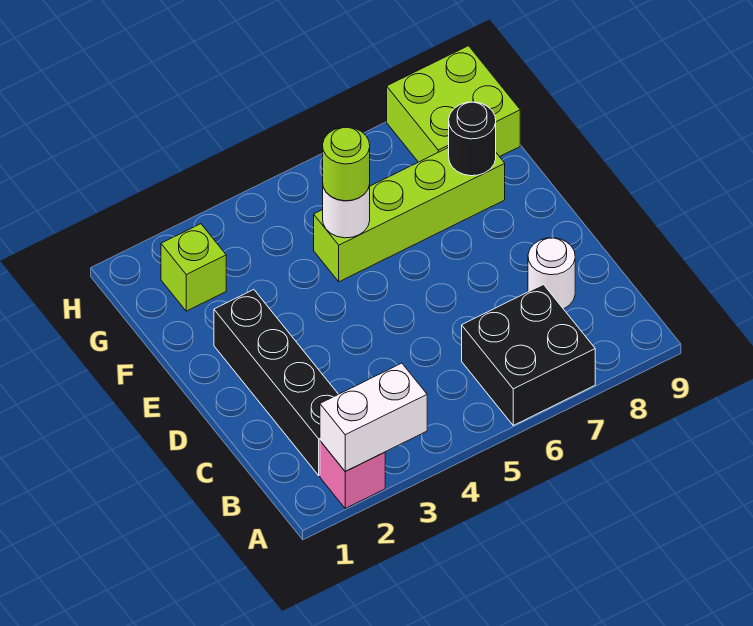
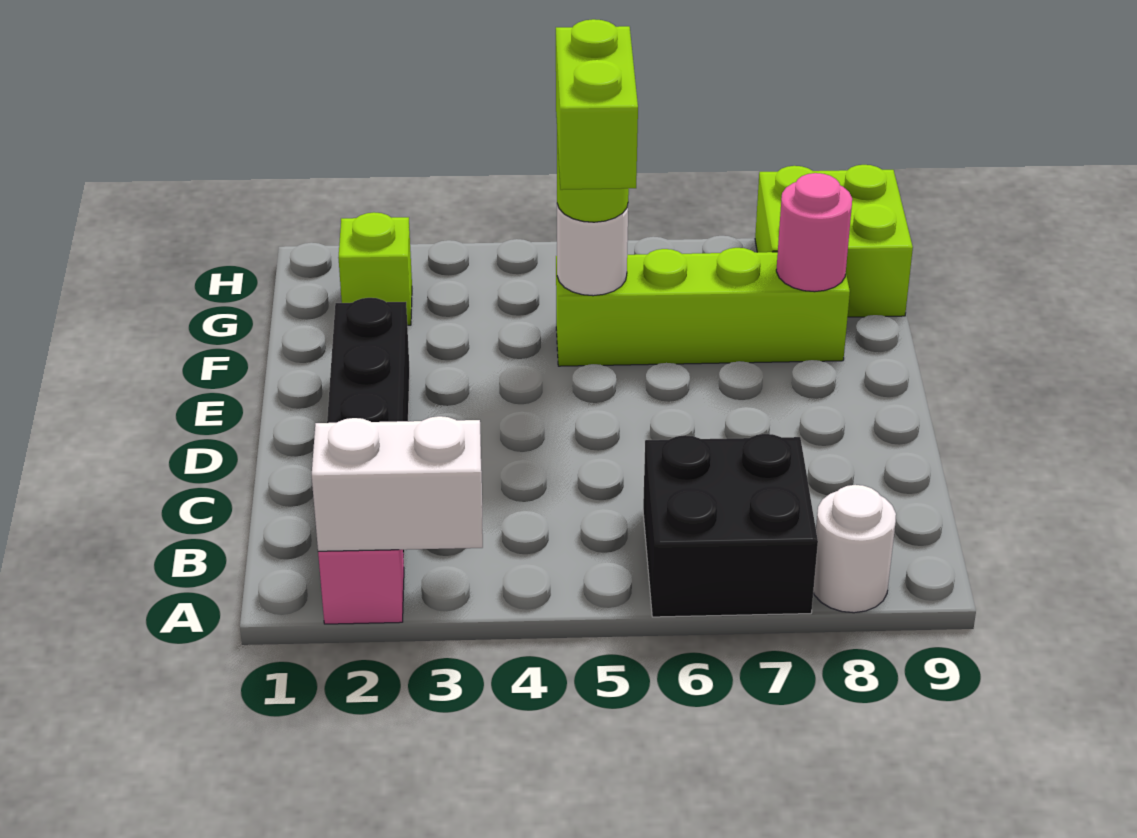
white round brick C8 level 1 -> white round brick A8 level 1
none -> lime brick E5:F5 level 4
black round brick F8 level 2 -> pink round brick F8 level 2

